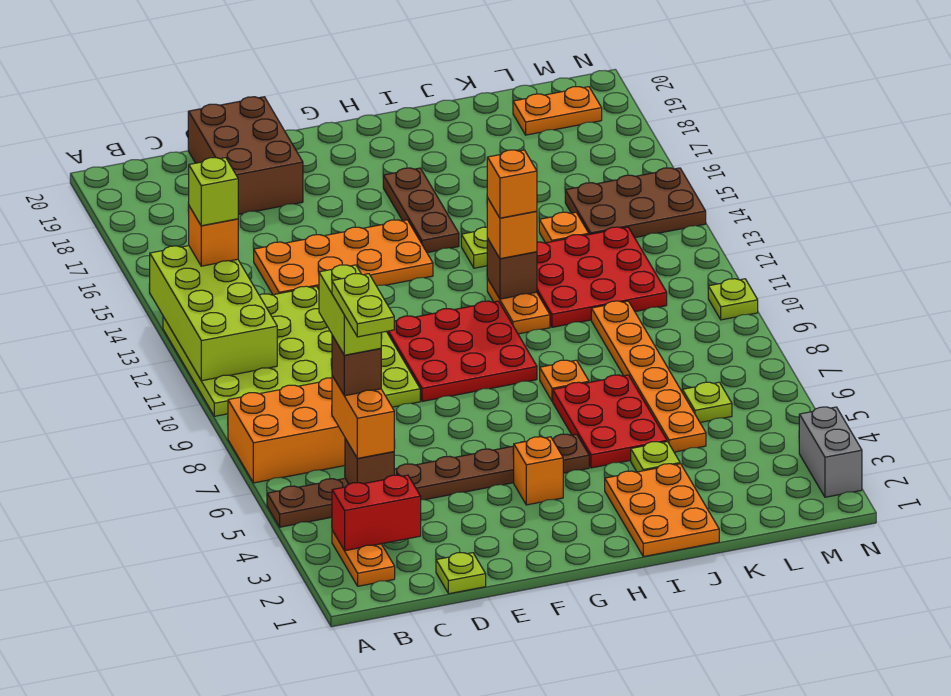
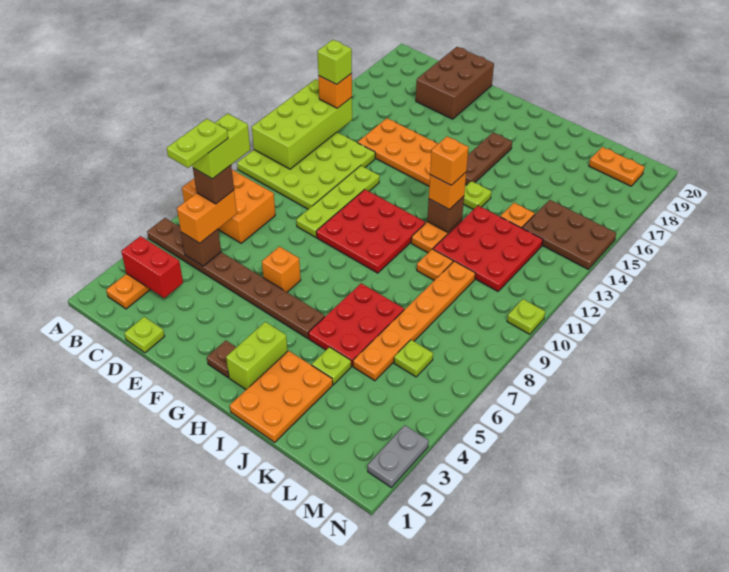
none -> brown plate G2 level 1
orange brick G4 level 1 -> orange brick F6 level 1
none -> lime brick H2:H3 level 1
orange plate I8 level 1 -> orange plate J10 level 1
grey brick N2:N3 level 1 -> grey plate N2:N3 level 1

